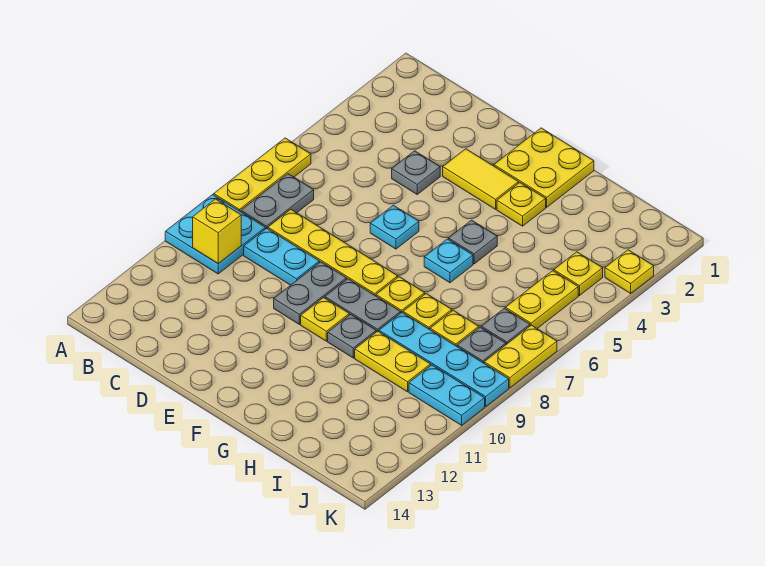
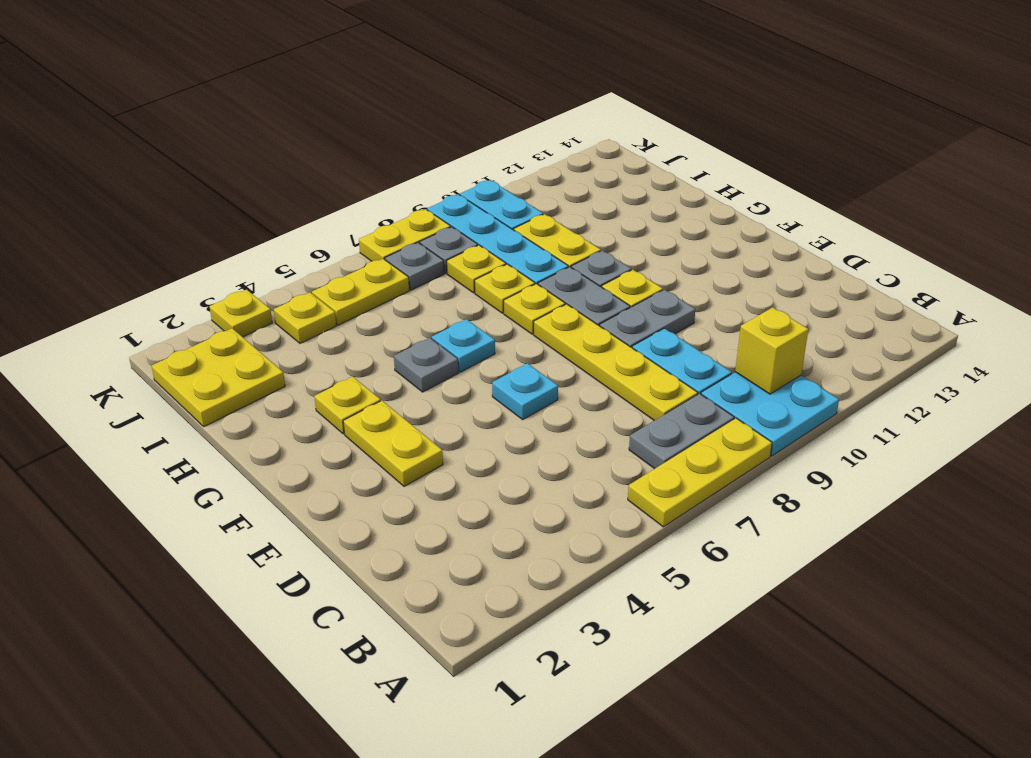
grey plate D4 level 1 -> none
yellow tile E3:F3 level 1 -> yellow plate E3:F3 level 1
yellow plate F1:G2 level 1 -> yellow plate I1:J2 level 1

